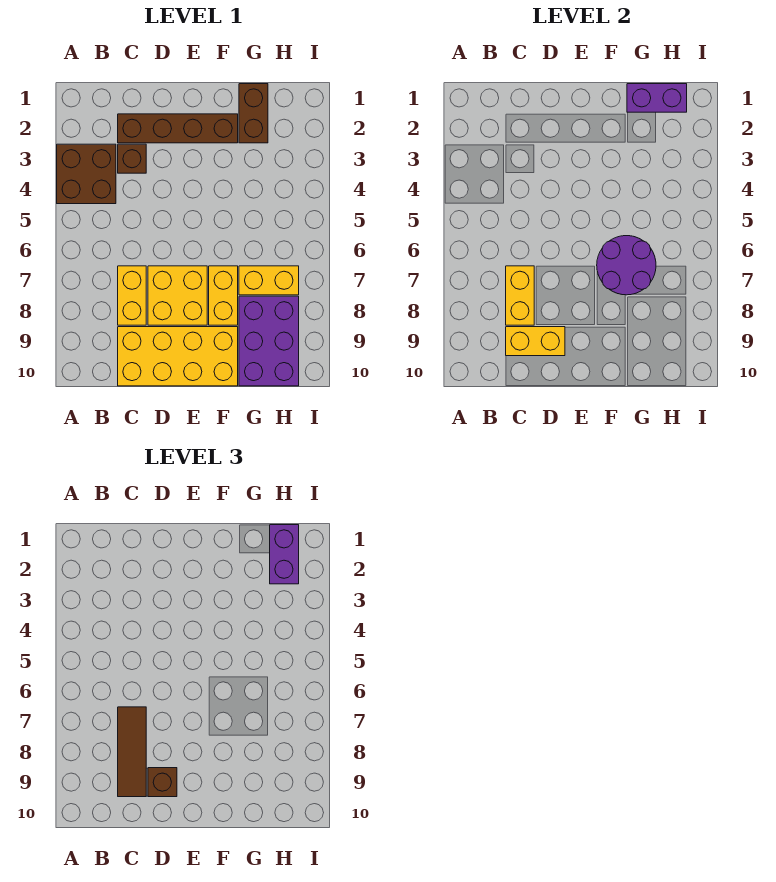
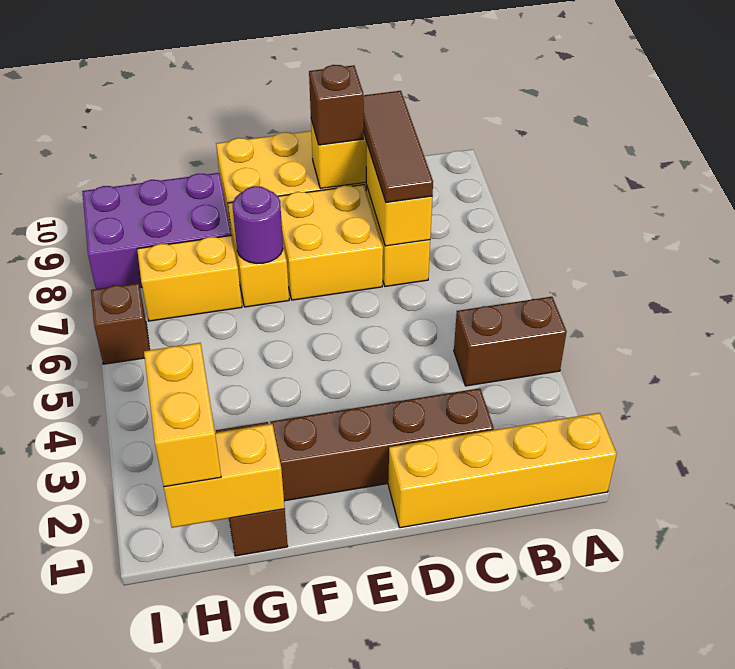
none -> yellow brick A1:D1 level 1
brown brick A3:B4 level 1 -> brown brick A4:B4 level 1
brown brick C3 level 1 -> brown brick I6 level 1
purple round brick F6:G7 level 2 -> purple round brick F7 level 2
purple brick G1:H1 level 2 -> yellow brick G1:H1 level 2
purple brick G8:H10 level 1 -> purple brick G8:I9 level 1
purple brick H1:H2 level 3 -> yellow brick H1:H2 level 3

